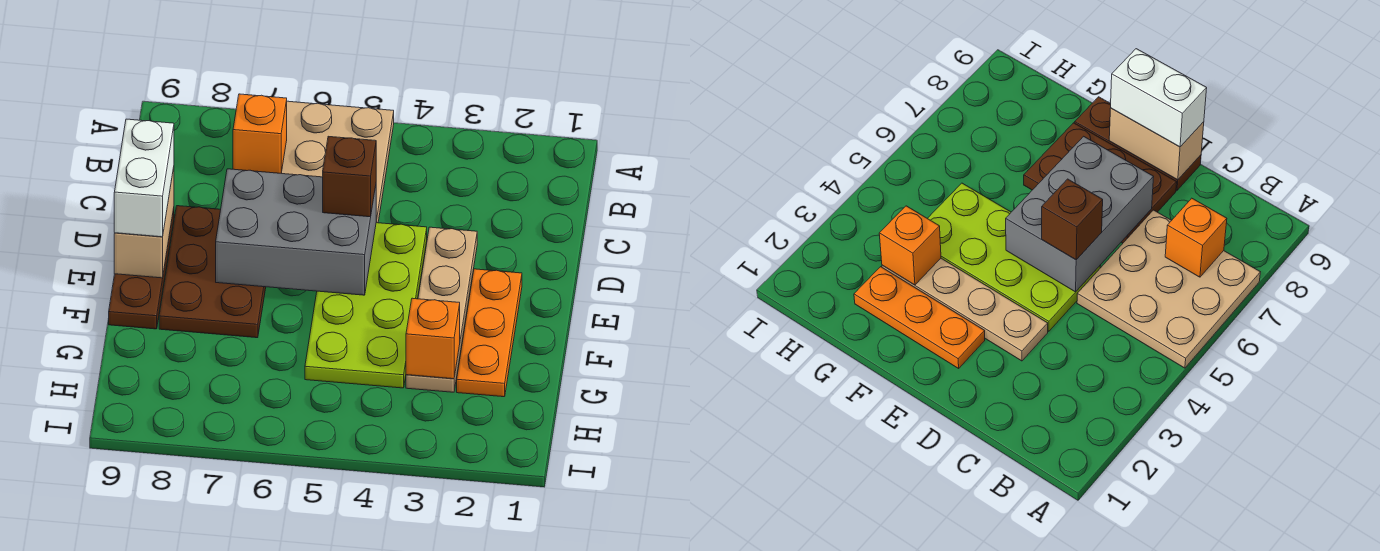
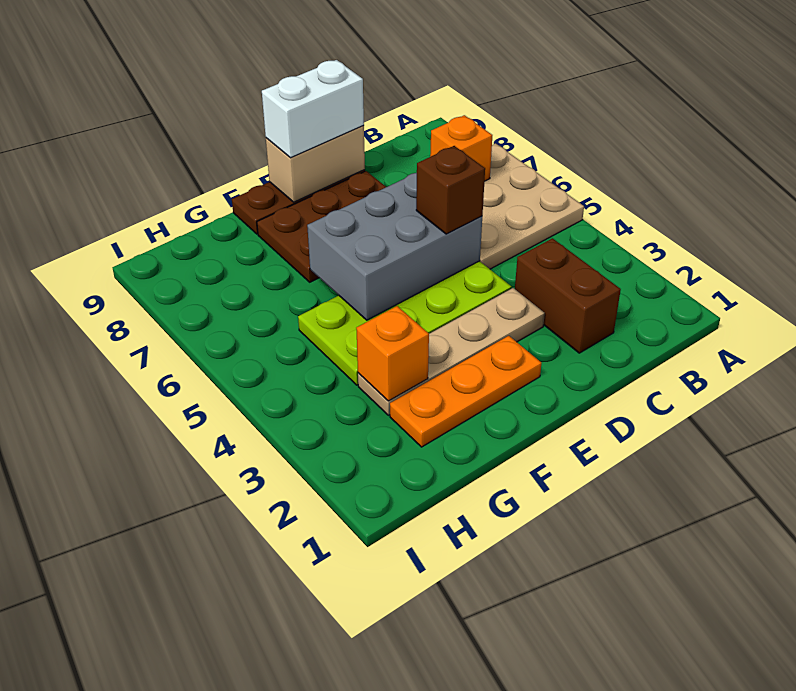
none -> brown brick C2:C3 level 1
grey brick D5:E7 level 2 -> grey brick D5:F6 level 2

